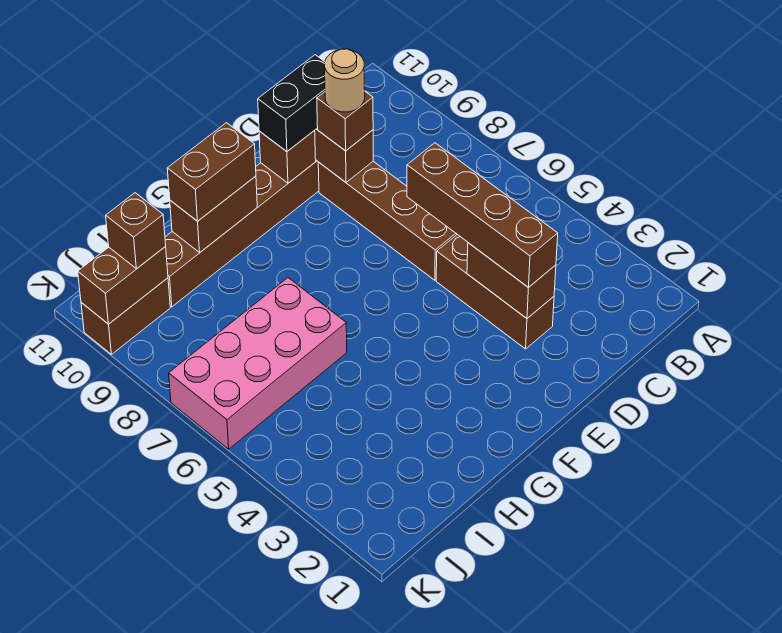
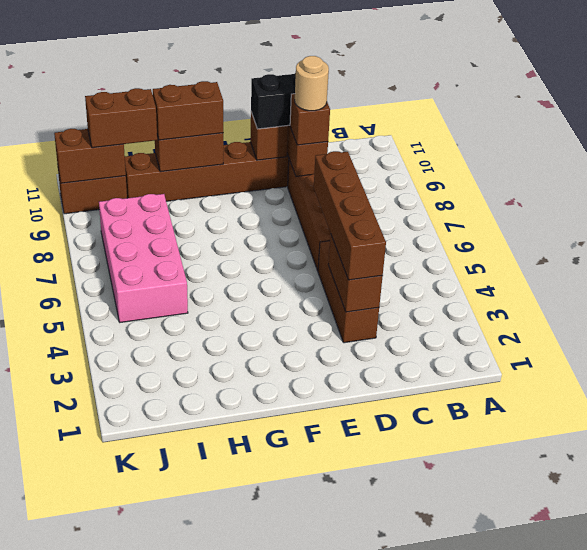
pink brick H6:K7 level 1 -> pink brick I5:J8 level 1
brown brick J10 level 3 -> brown brick I10:J10 level 3

